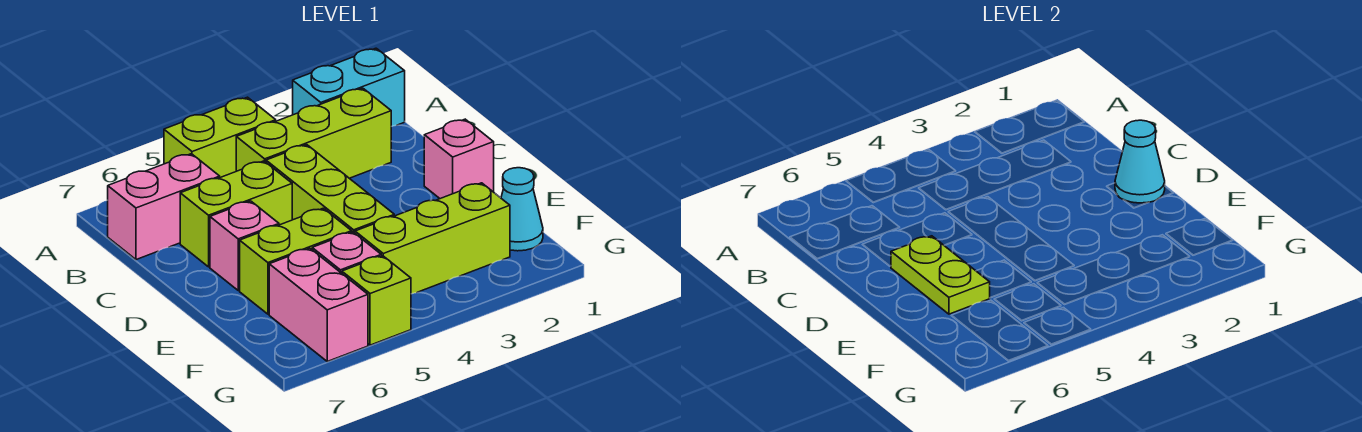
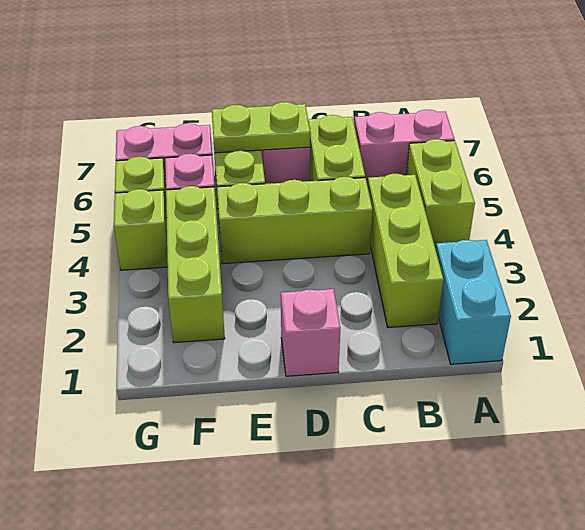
pink brick B6:B7 level 1 -> pink brick A6:B6 level 1
cyan cone D1 level 2 -> none
cyan cone F1 level 1 -> none
none -> lime brick G4 level 1

